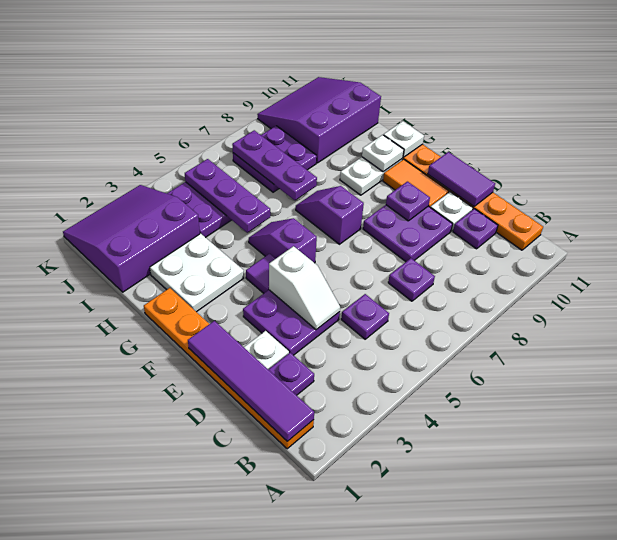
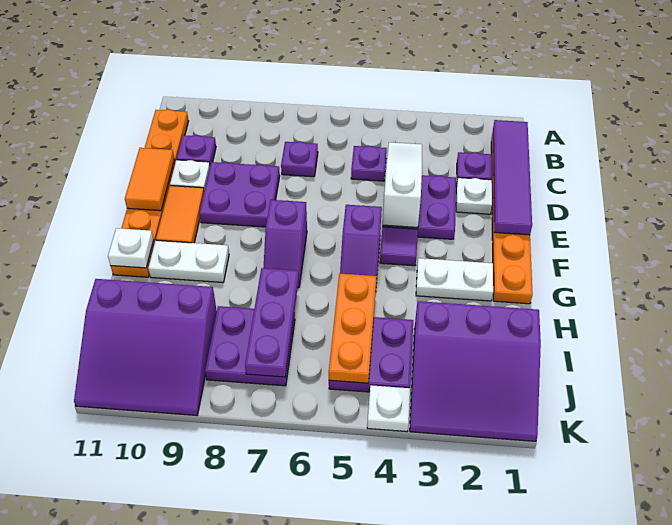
white slope D4:E4 level 2 top E -> white slope C4:E4 level 2 top E
purple tile D11:E11 level 2 -> orange tile D11:E11 level 2
purple plate E9 level 2 -> none
white plate G2:H3 level 1 -> white plate G2:G3 level 1
white plate G10 level 2 -> white plate K4 level 1
purple plate H5:J5 level 2 -> orange plate H5:J5 level 2

